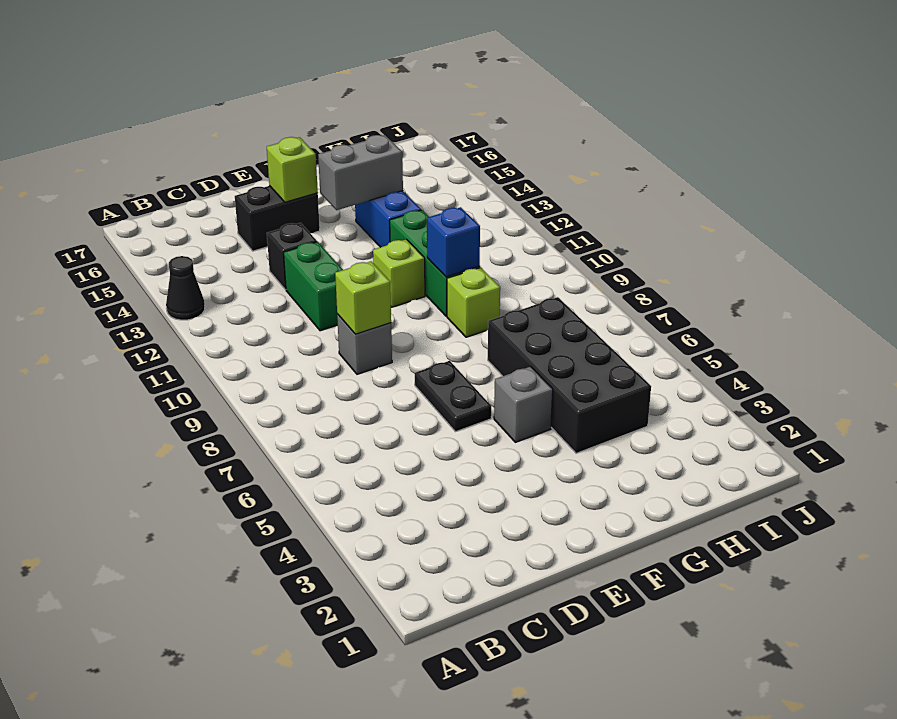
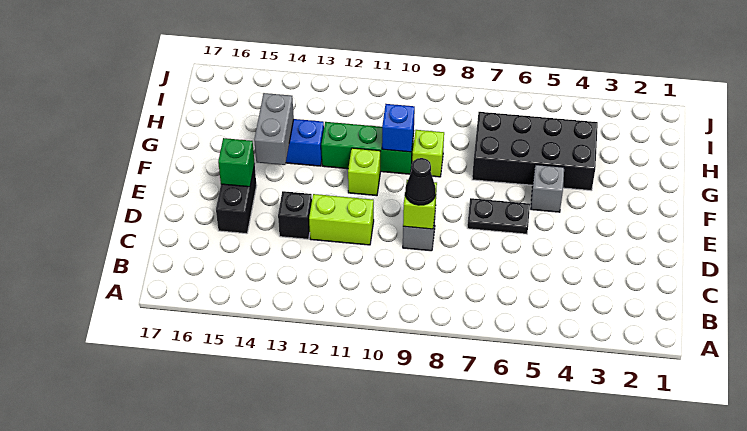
black cone A13 level 1 -> black cone D9 level 3
green brick D11:D12 level 1 -> lime brick D11:D12 level 1
lime brick E15 level 2 -> green brick E15 level 2

